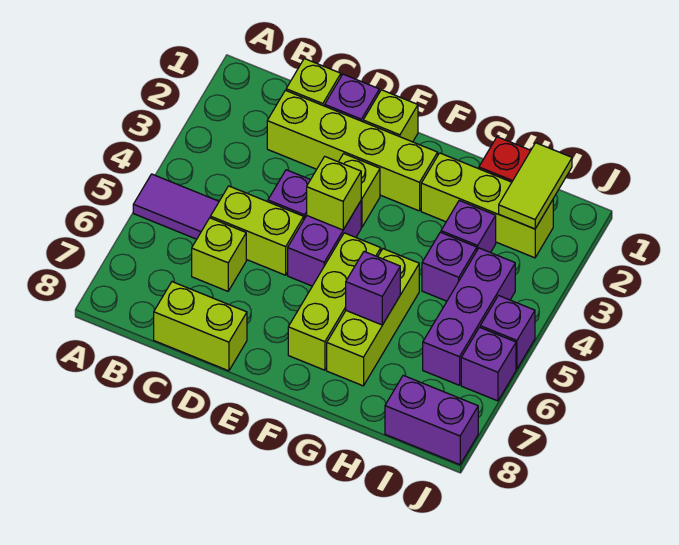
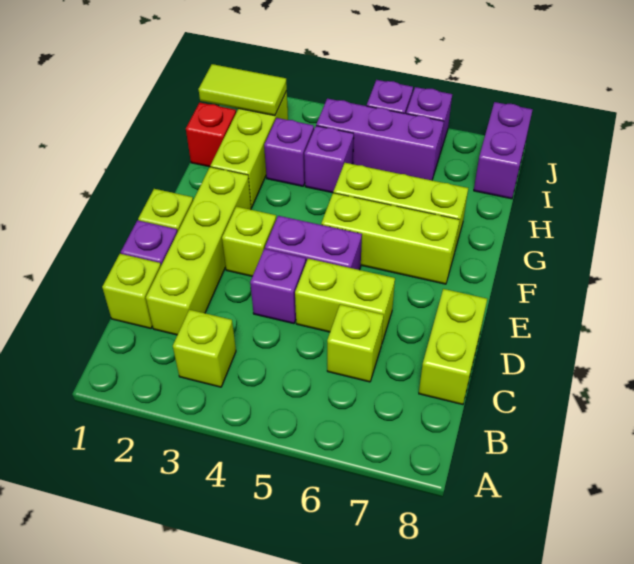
purple tile A5:B5 level 1 -> none
lime brick C5:D5 level 1 -> lime brick D5:D6 level 1
lime brick E4 level 2 -> lime brick B3 level 1
purple brick G6 level 2 -> none

